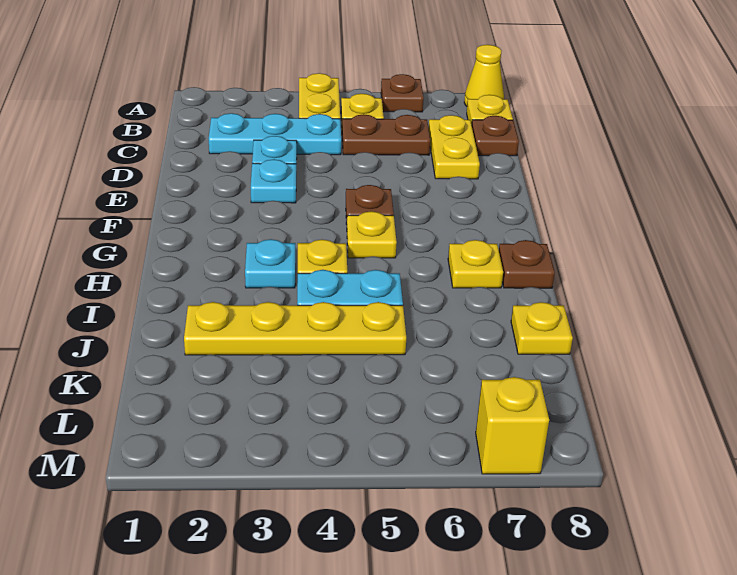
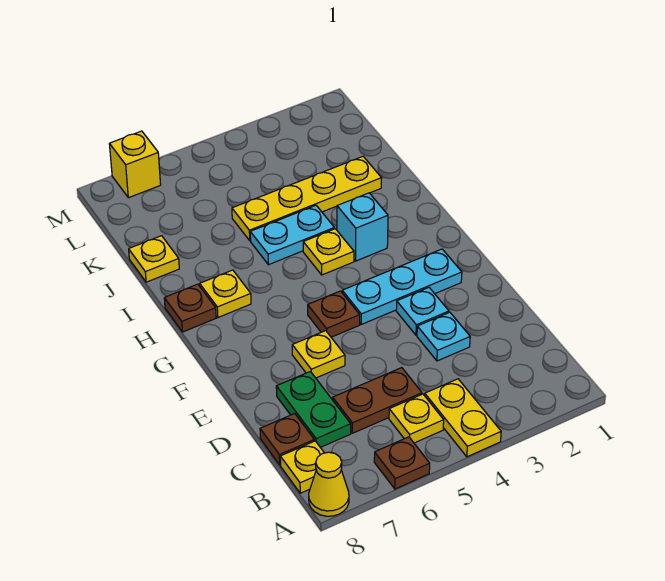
cyan plate C2:C4 level 1 -> cyan plate F2:F4 level 1
yellow plate C7:D7 level 1 -> green plate C7:D7 level 1
yellow plate G5 level 1 -> yellow plate E6 level 1
cyan plate H3 level 1 -> cyan brick H3 level 1

